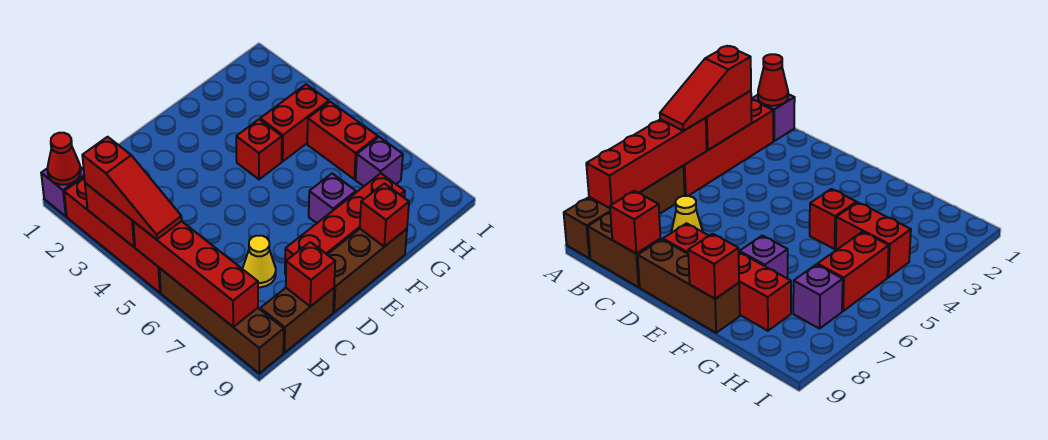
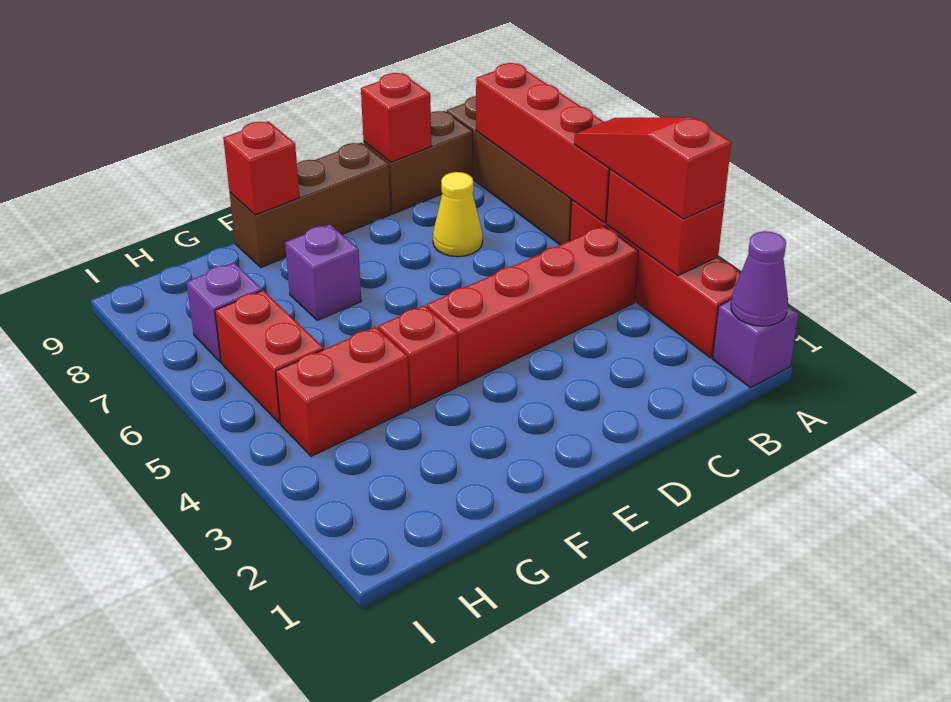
red cone A1 level 2 -> purple cone A1 level 2
red brick D8:G8 level 1 -> red brick B4:E4 level 1

